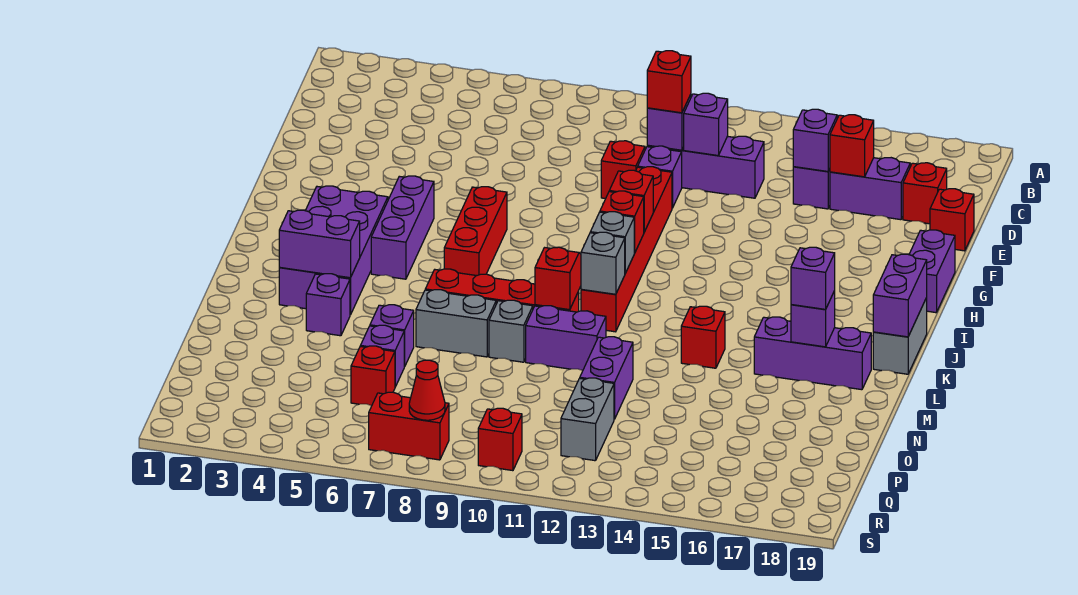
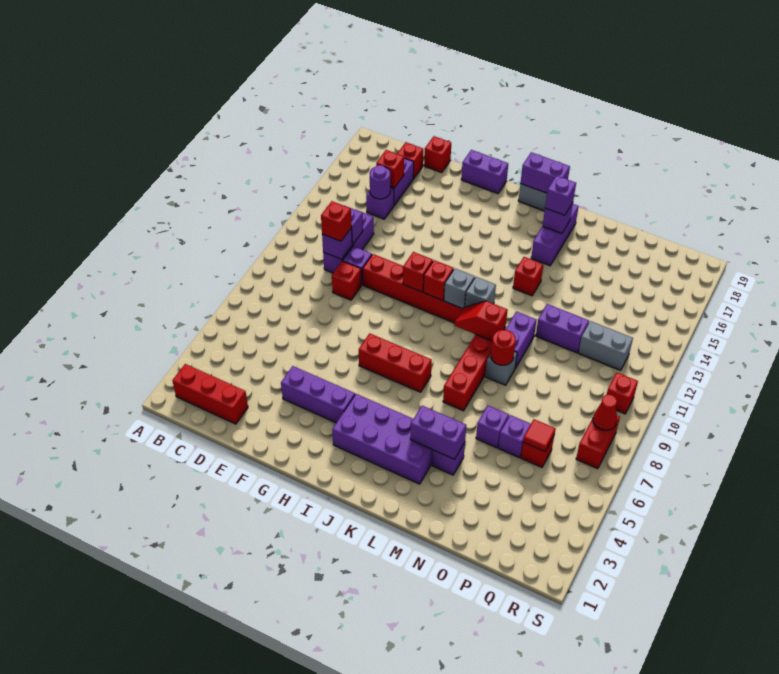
none -> red brick B2:D2 level 1
purple brick D15 level 2 -> purple round brick D15 level 2
purple brick H5:J5 level 1 -> purple brick F4:H4 level 1
purple brick L3:L4 level 2 -> purple brick L4:M4 level 2
grey brick M7:M8 level 1 -> none
none -> red round brick M9 level 2
none -> red tile P6 level 2

